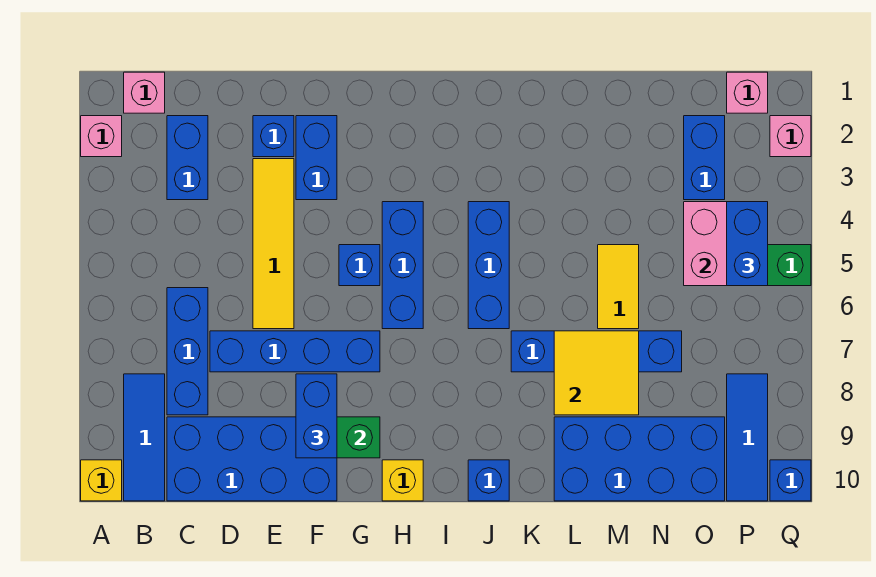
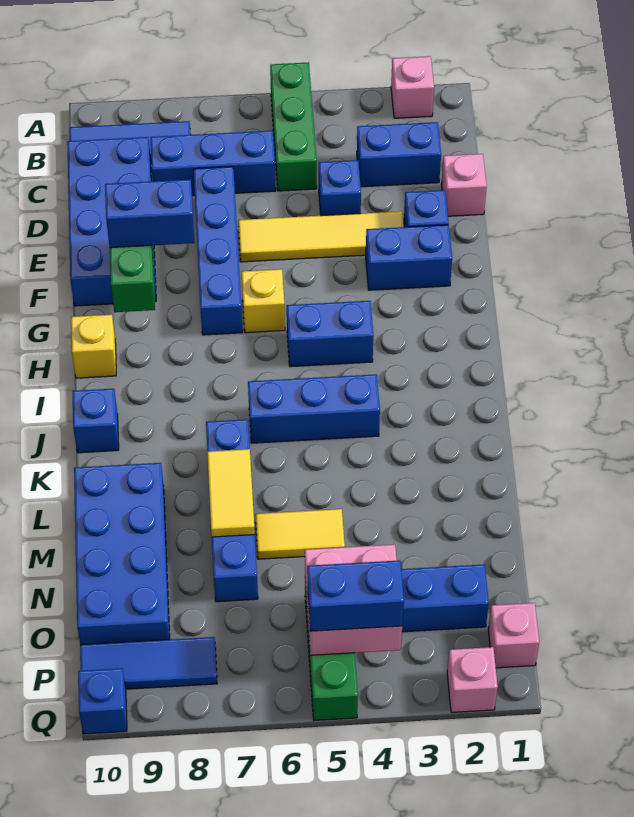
none -> green brick A5:C5 level 1
yellow brick A10 level 1 -> yellow brick G6 level 1
pink brick B1 level 1 -> pink brick D1 level 1
blue brick G5 level 1 -> blue brick D4 level 1
blue brick H4:H6 level 1 -> blue brick H4:H5 level 1
yellow tile L7:M8 level 2 -> yellow tile L7:M7 level 2

